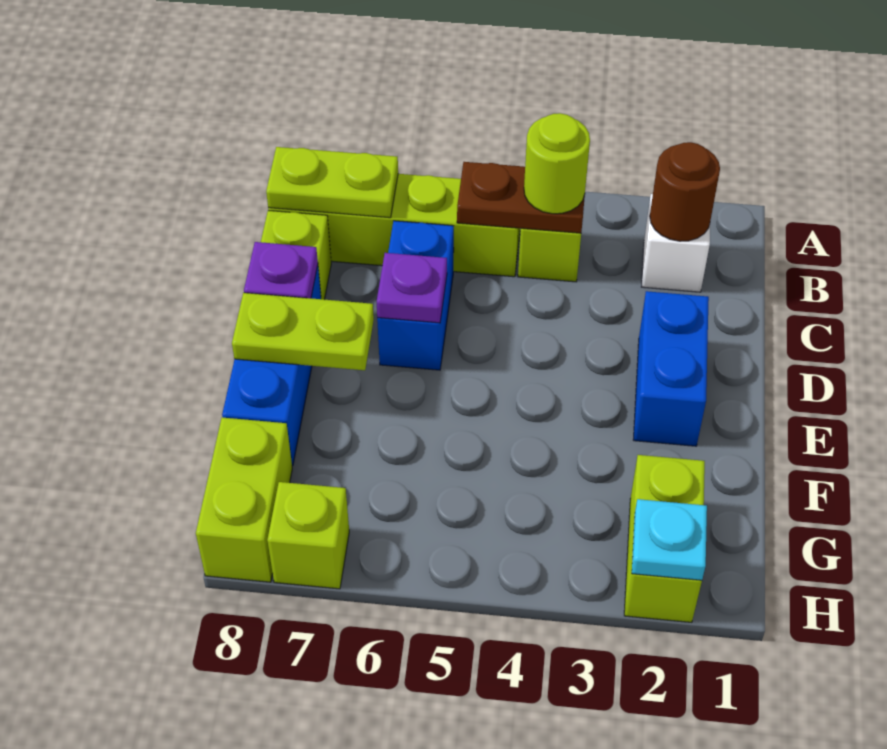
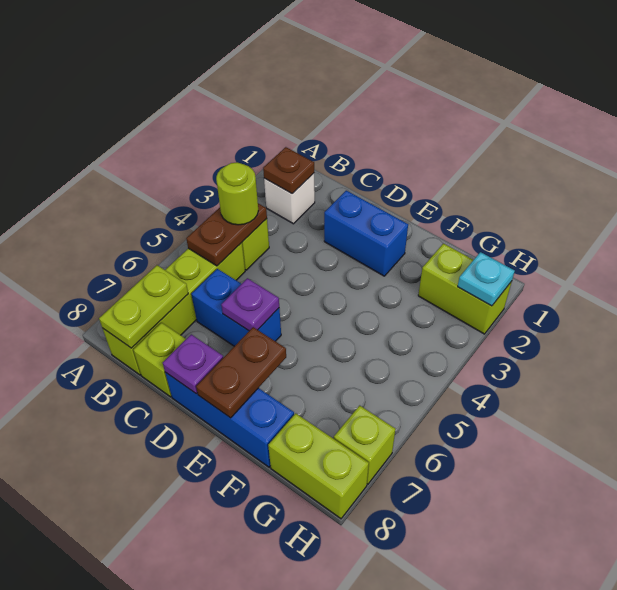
brown round brick B2 level 2 -> brown plate B2 level 2
lime plate E7:E8 level 2 -> brown plate E7:E8 level 2

